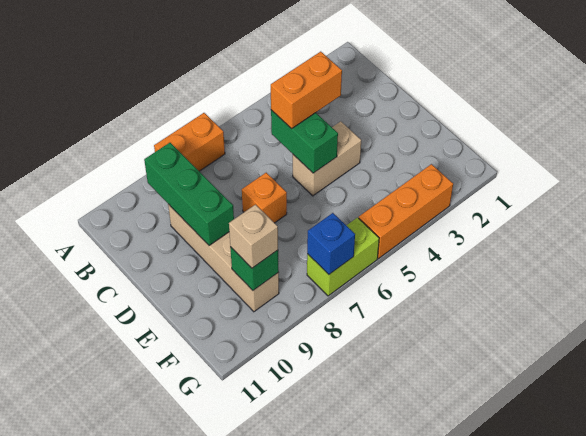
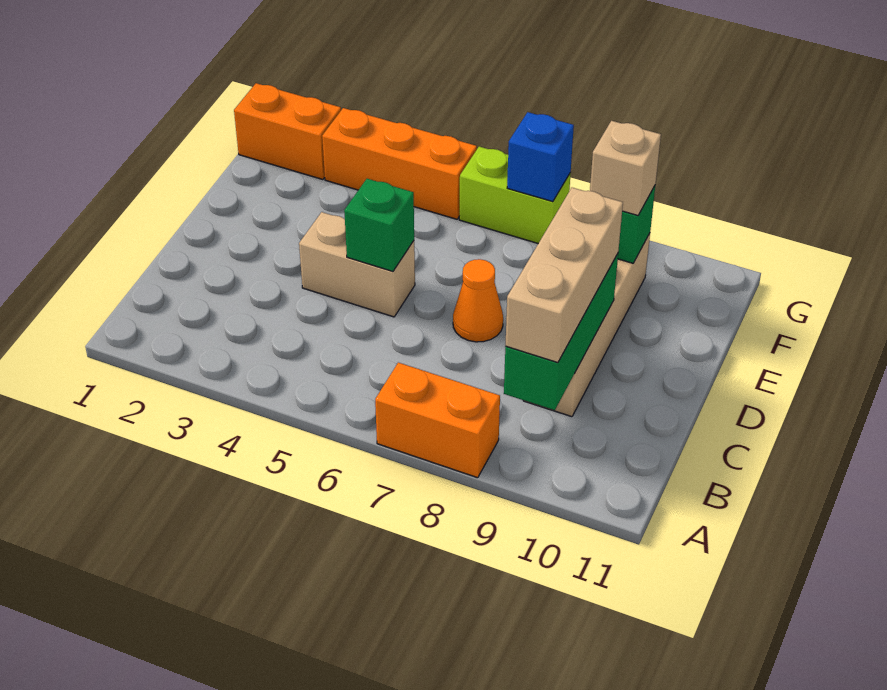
none -> tan brick B9:D9 level 3
orange brick C4:C5 level 3 -> orange brick G1:G2 level 1
green brick C5:D5 level 2 -> green brick D5 level 2
orange brick D7 level 1 -> orange cone D7 level 1

